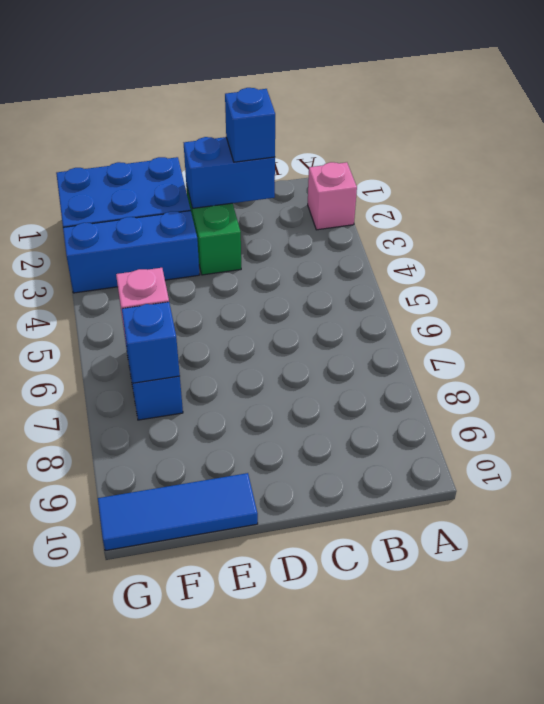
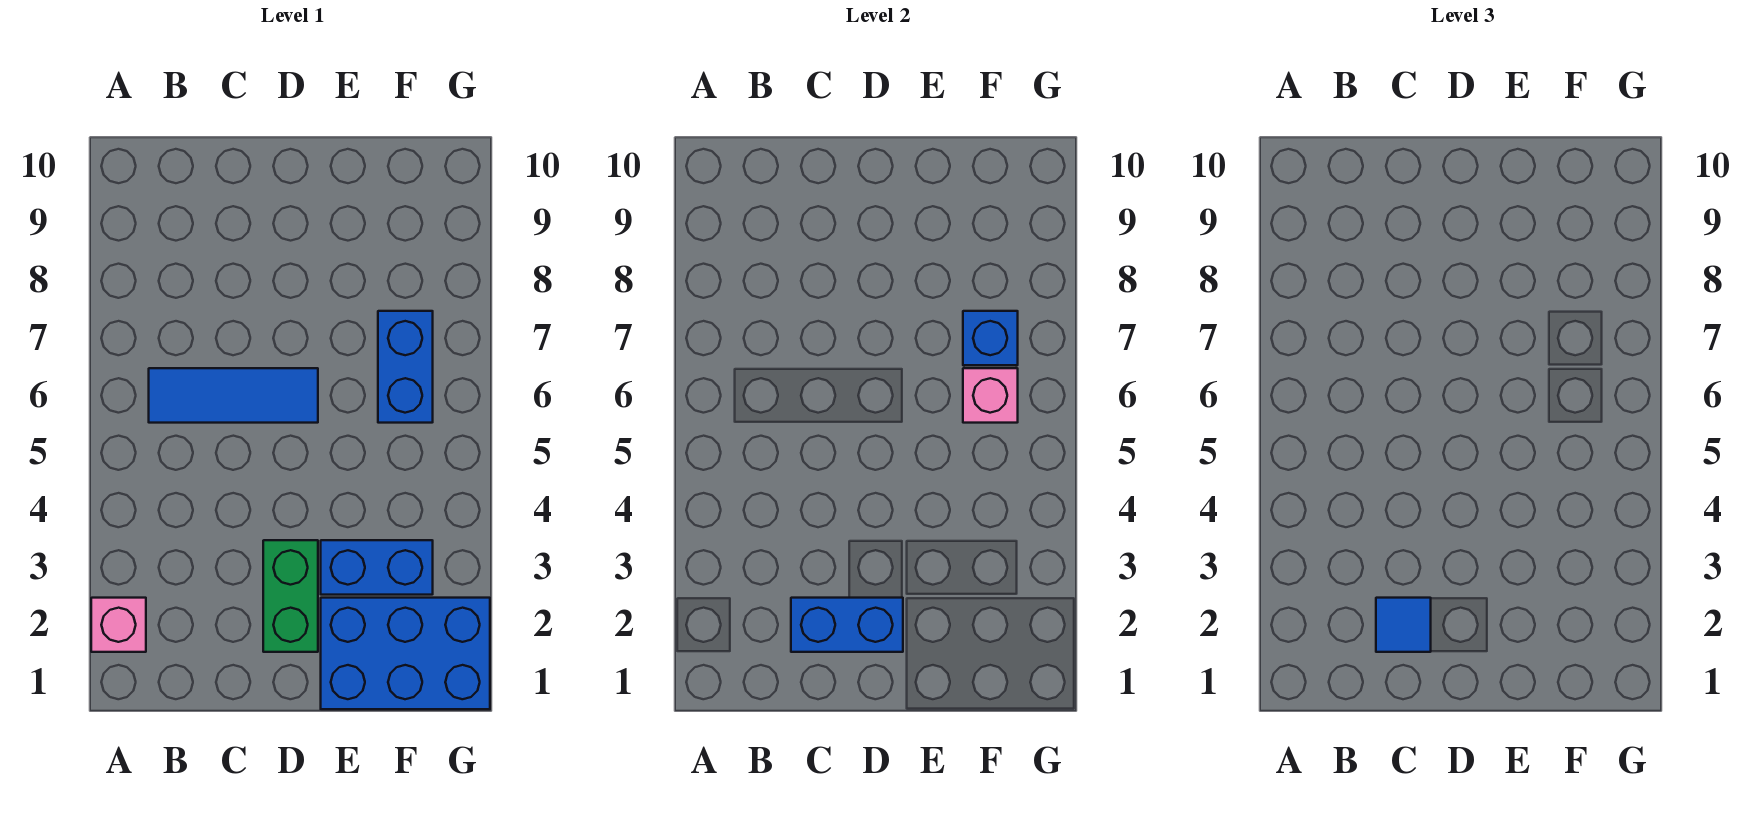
blue brick C2 level 3 -> blue tile C2 level 3
blue brick E3:G3 level 1 -> blue brick E3:F3 level 1
blue tile E10:G10 level 1 -> blue tile B6:D6 level 1

